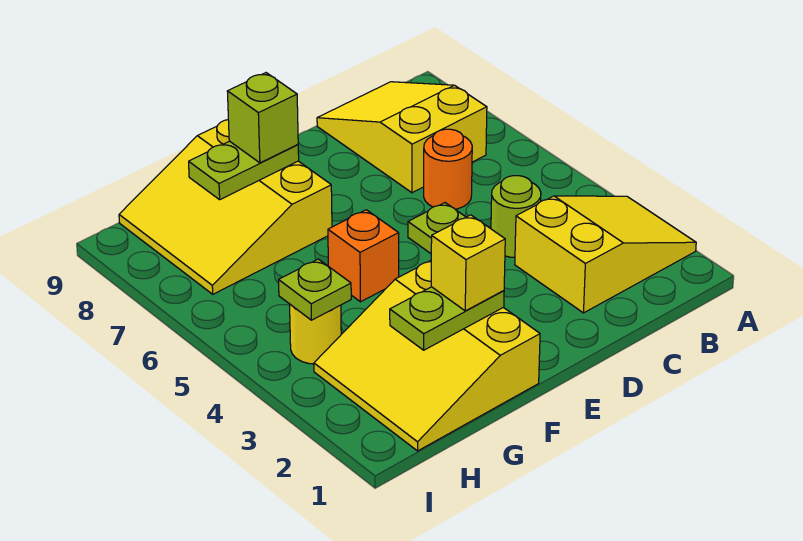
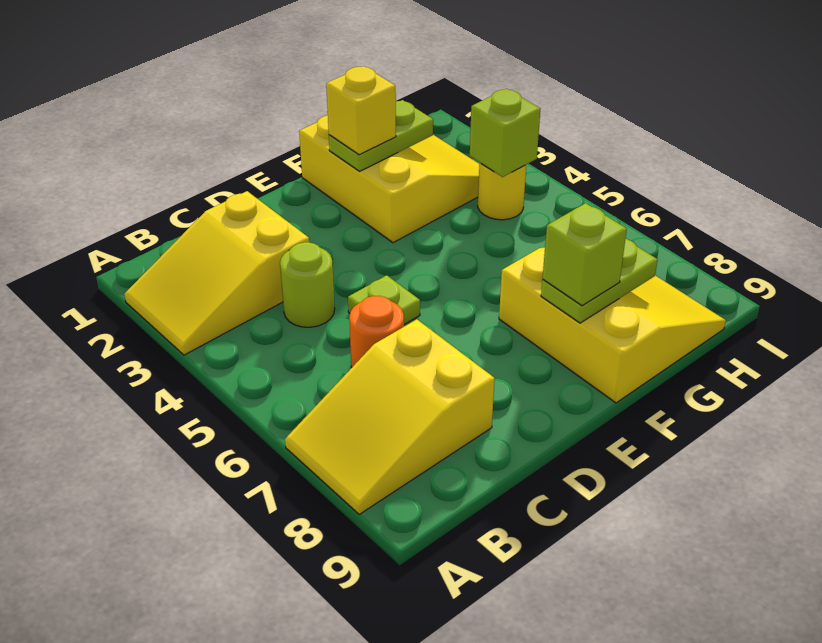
yellow slope B7:C9 level 1 top 7 -> yellow slope A7:C8 level 1 top C
orange brick F5 level 1 -> none
lime plate H4 level 2 -> lime brick H4 level 2

